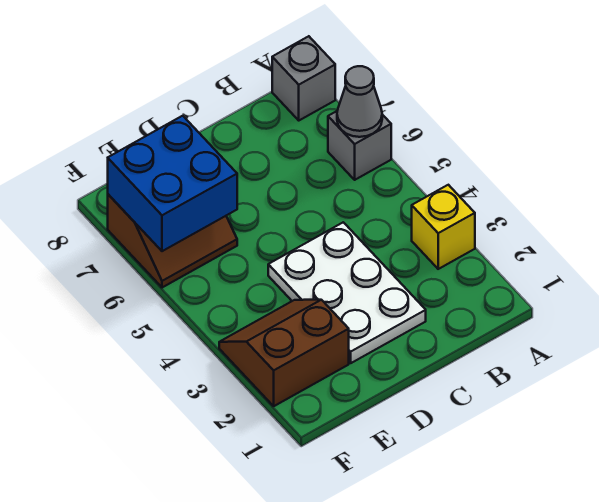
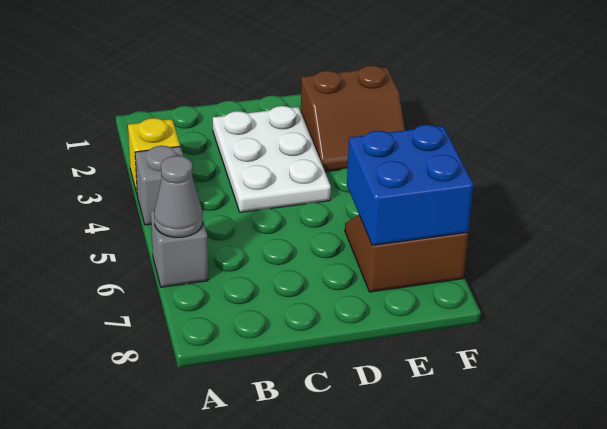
grey brick A8 level 1 -> grey brick A4 level 1

